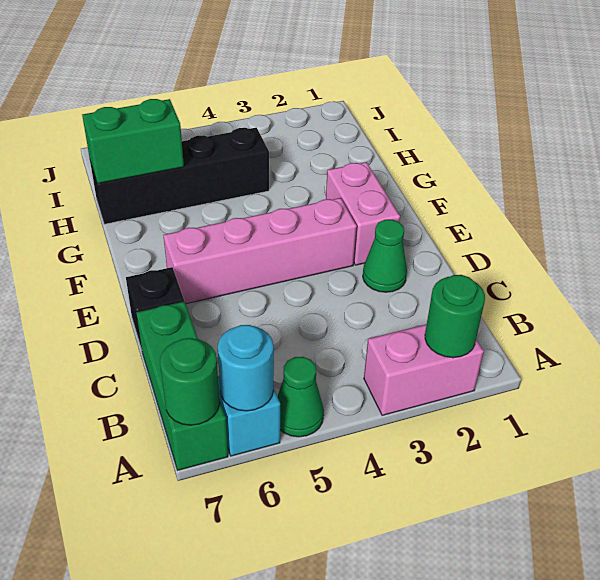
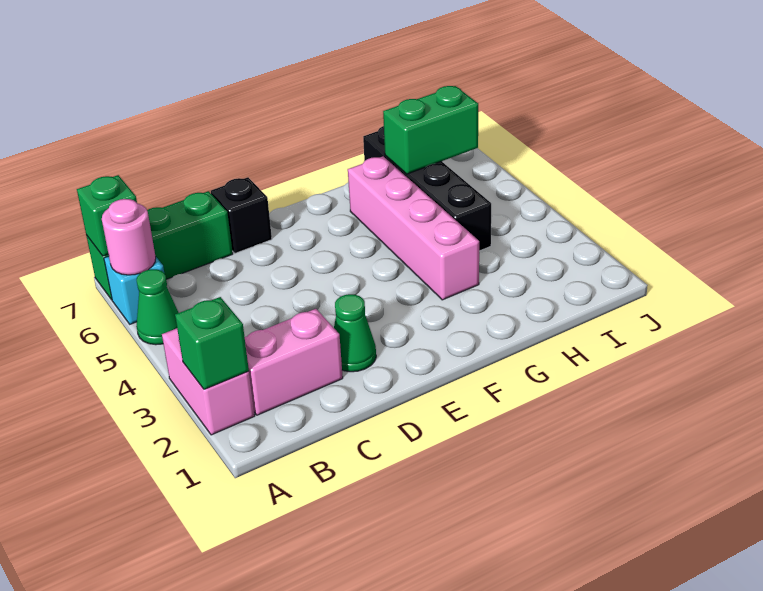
green round brick A2 level 2 -> green brick A2 level 2
cyan round brick A6 level 2 -> pink round brick A6 level 2
green round brick A7 level 2 -> green brick A7 level 2
pink brick E2:F2 level 1 -> pink brick B2:C2 level 1
pink brick E3:E6 level 1 -> pink brick G3:G6 level 1
green brick H6:H7 level 2 -> green brick H6:I6 level 2

